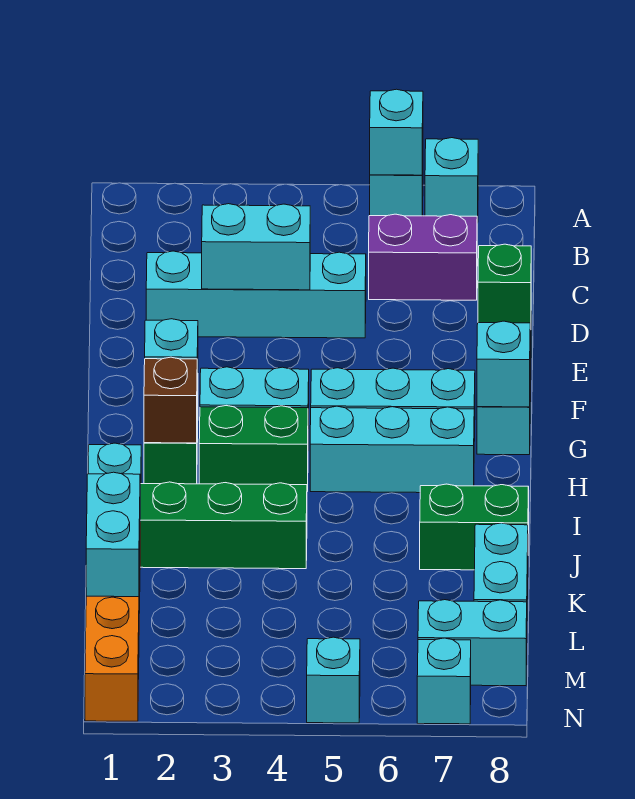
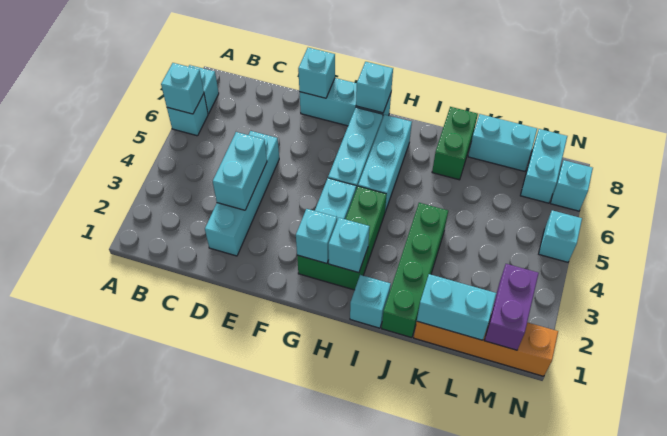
purple brick C6:C7 level 1 -> purple brick M1:M2 level 2
green brick E8 level 2 -> cyan brick E8 level 2
brown brick H2 level 2 -> cyan brick H2 level 2

